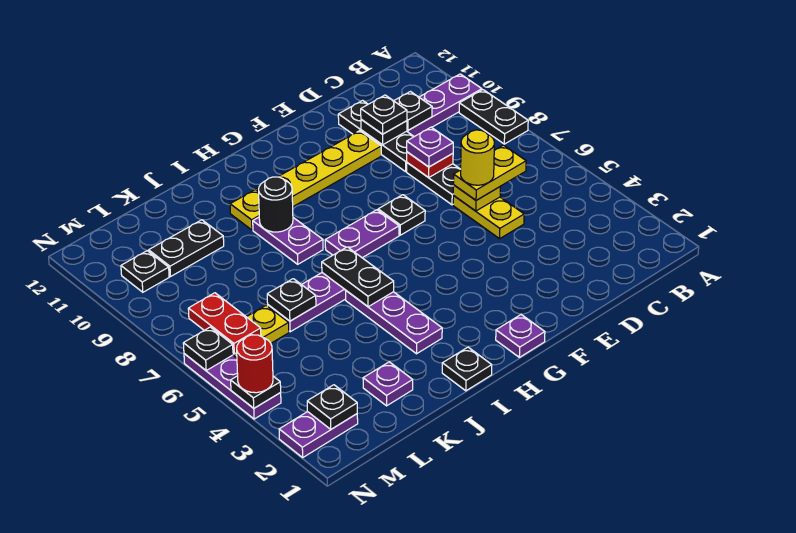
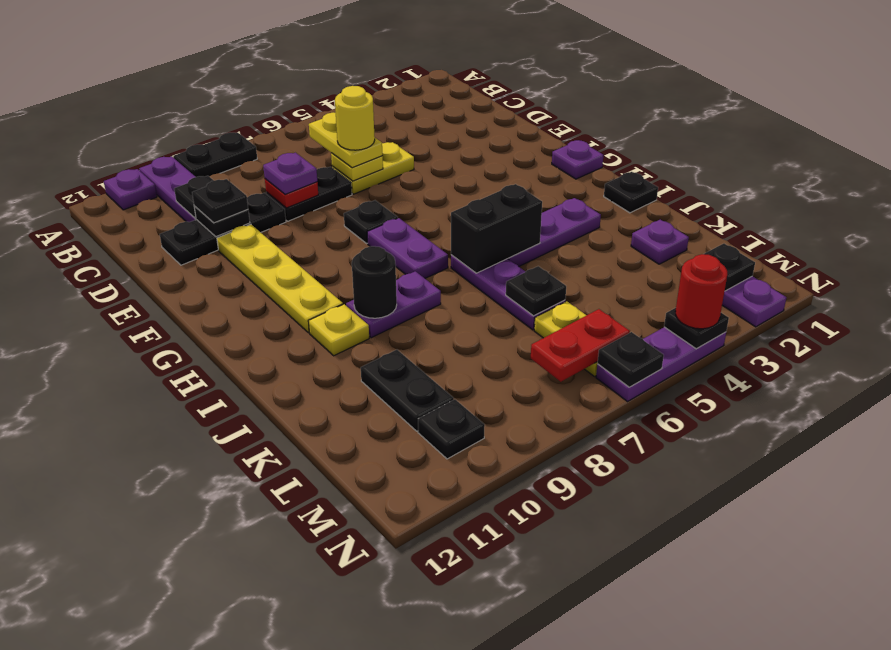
none -> purple plate A11 level 1
black plate I5:I6 level 2 -> black brick I5:I6 level 2

